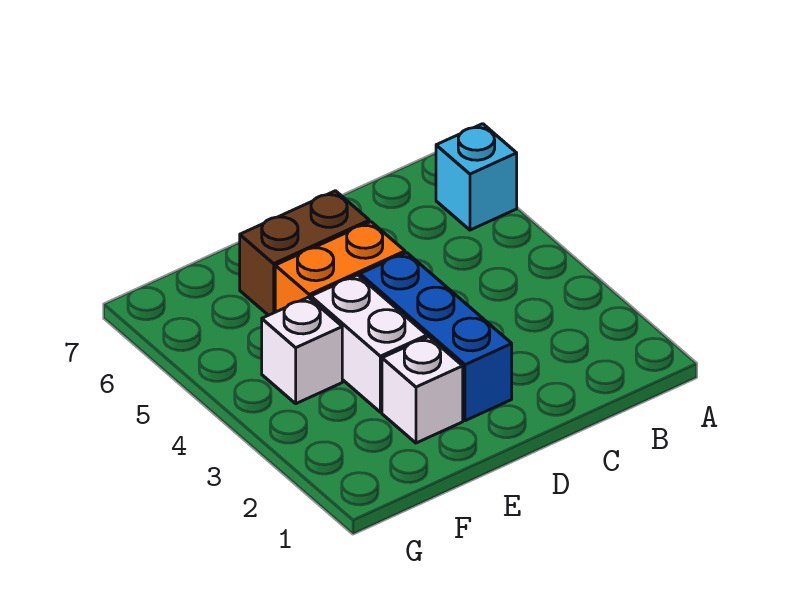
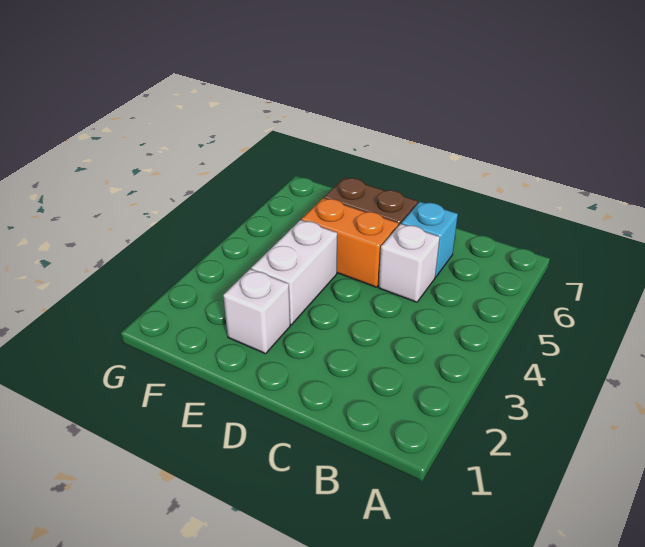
cyan brick A6 level 1 -> cyan brick C6 level 1
blue brick D2:D4 level 1 -> none
white brick F4 level 1 -> white brick C5 level 1

